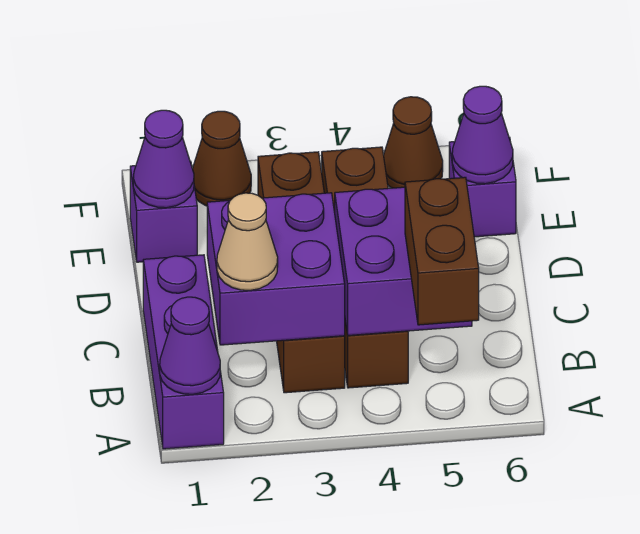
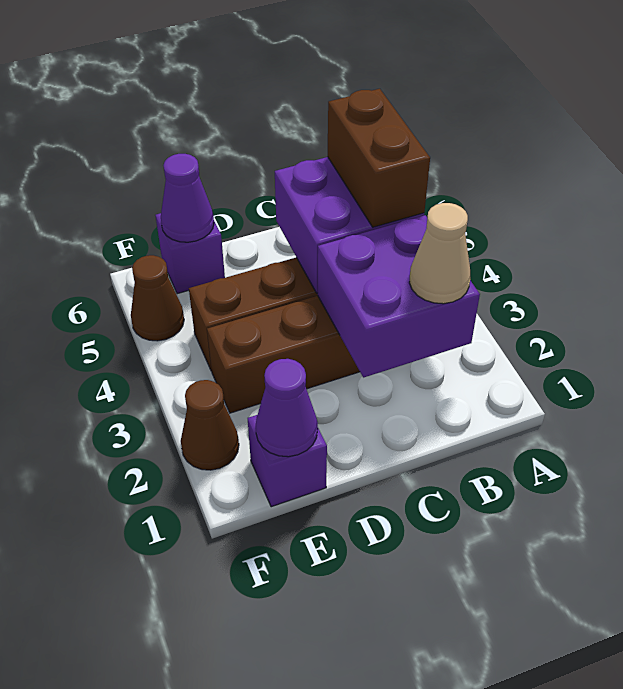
purple brick A1:C1 level 1 -> none
purple cone A1 level 2 -> none
brown brick A5:B5 level 3 -> brown brick B4:B5 level 3

